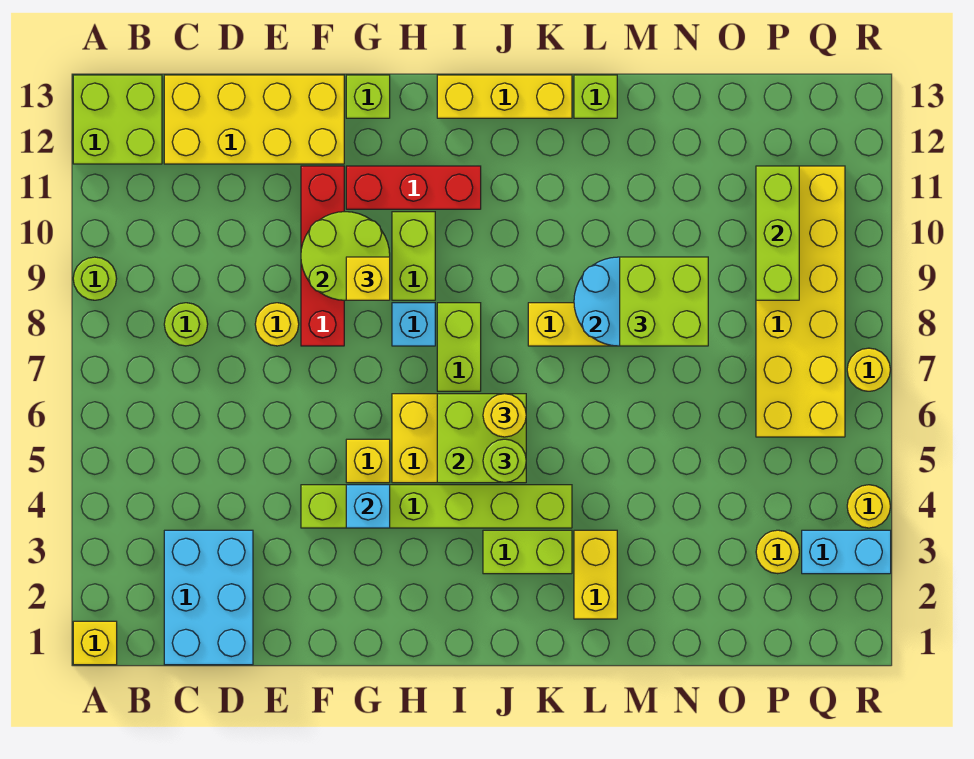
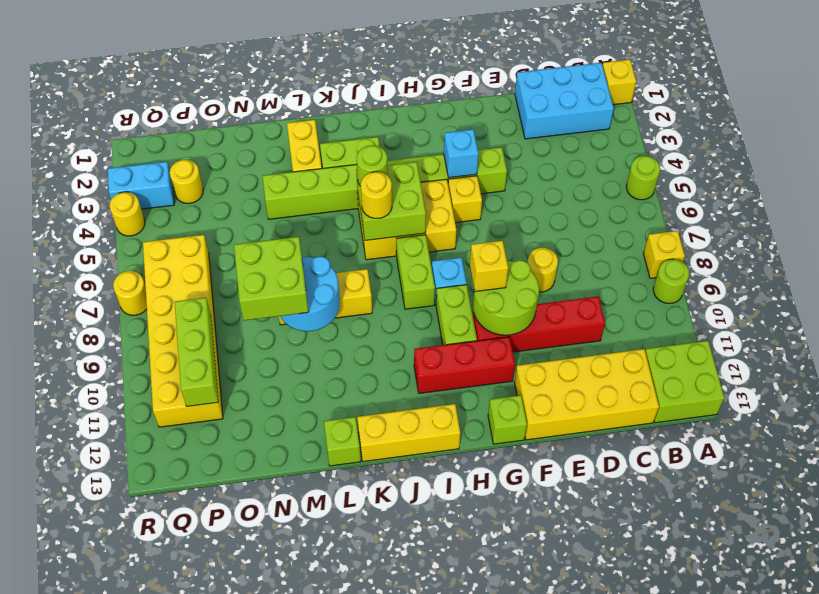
none -> yellow brick A8 level 1
cyan brick C1:D3 level 1 -> cyan brick B1:D2 level 1
lime round brick C8 level 1 -> lime round brick A5 level 1
lime brick F4:K4 level 1 -> lime brick F4:M4 level 1
red brick F8:F11 level 1 -> red brick D10:G10 level 1

